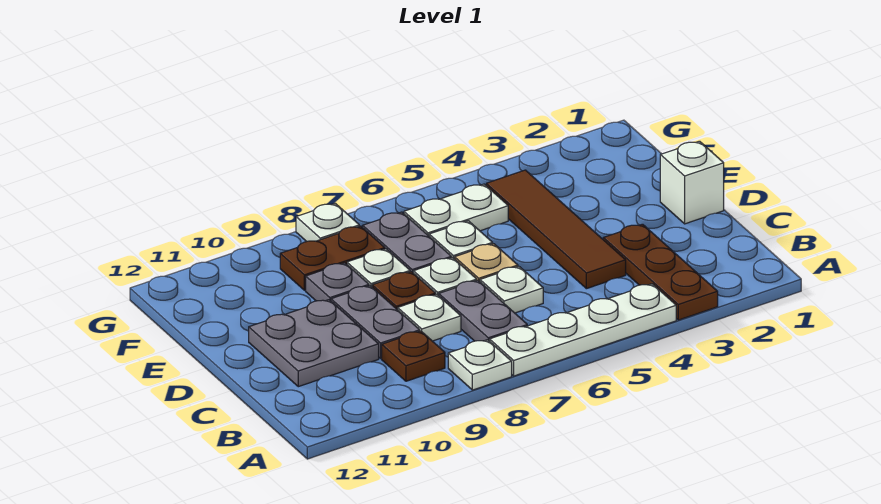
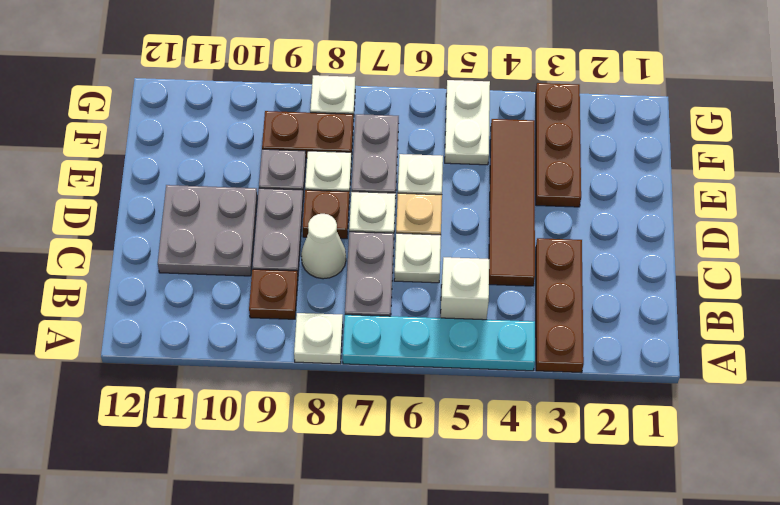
white plate A4:A7 level 1 -> cyan plate A4:A7 level 1
white plate C8 level 1 -> white cone C8 level 1
white brick D1 level 1 -> white brick B5 level 1
none -> brown plate E3:G3 level 1
white plate F5:F6 level 1 -> white plate F5:G5 level 1

